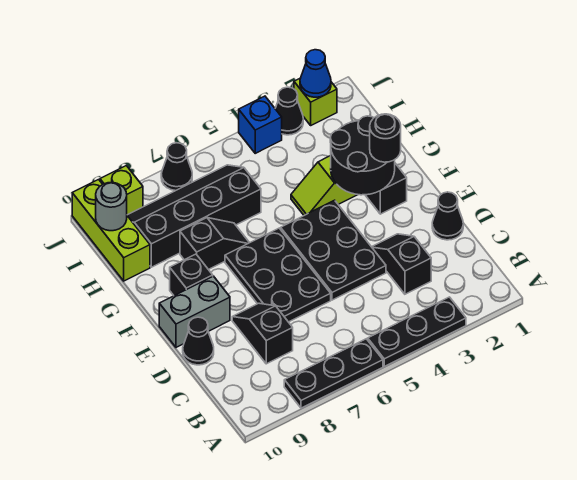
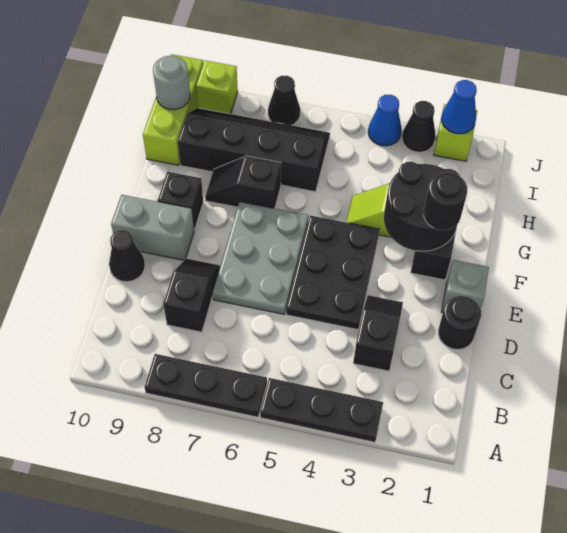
black cone D1 level 1 -> black round brick D1 level 1
black plate D6:F7 level 1 -> grey plate D6:F7 level 1
none -> grey brick E1 level 1
black slope G7:G8 level 1 top 8 -> black slope G7:G8 level 1 top 7
blue brick J4 level 1 -> blue cone J4 level 1

